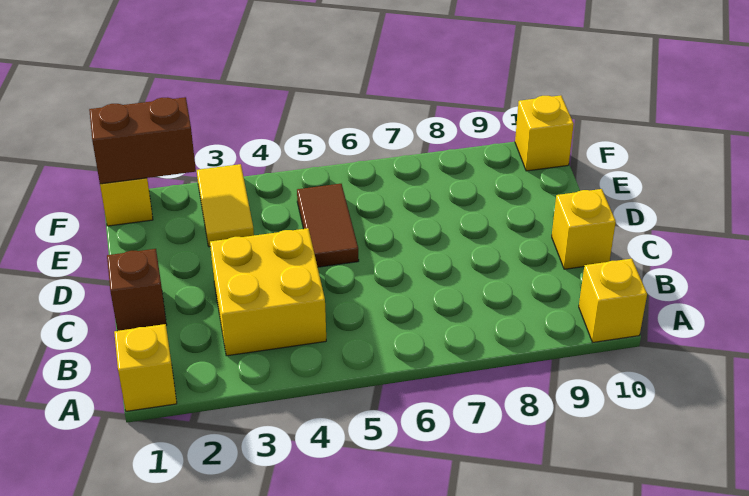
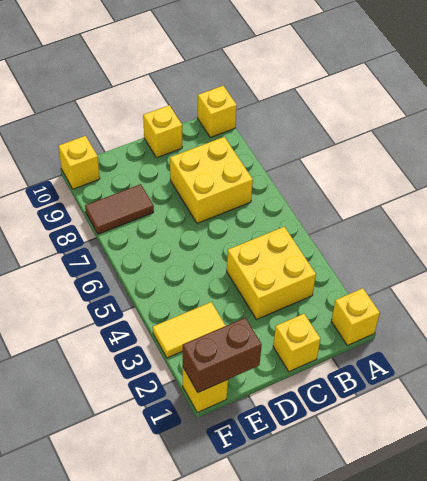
none -> yellow brick B7:C8 level 1
brown brick C1 level 1 -> yellow brick C1 level 1
brown tile D5:E5 level 1 -> brown tile E8:F8 level 1
brown brick F1:F2 level 2 -> brown brick E1:F1 level 2

